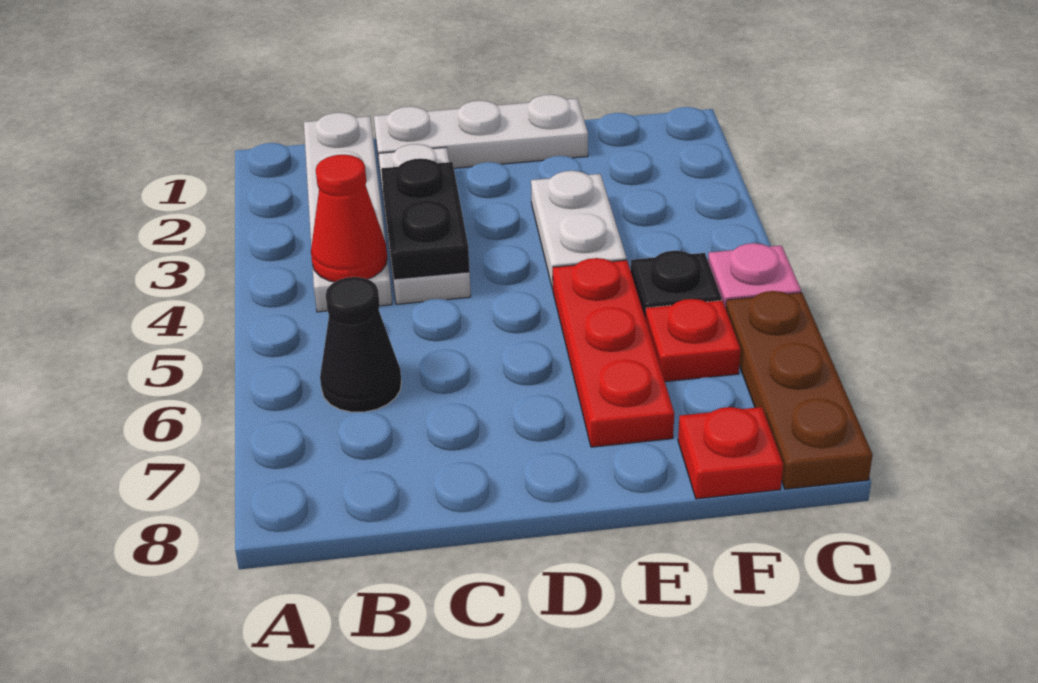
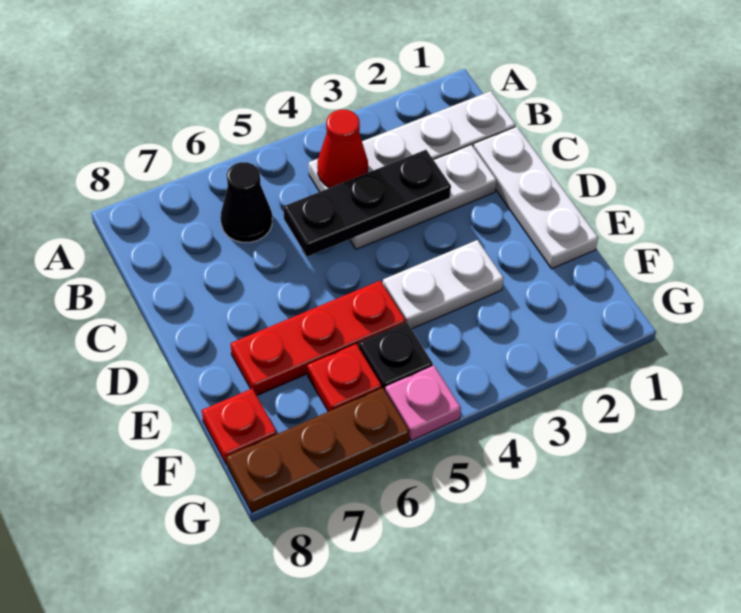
black plate C3:C4 level 2 -> black plate C3:C5 level 2

